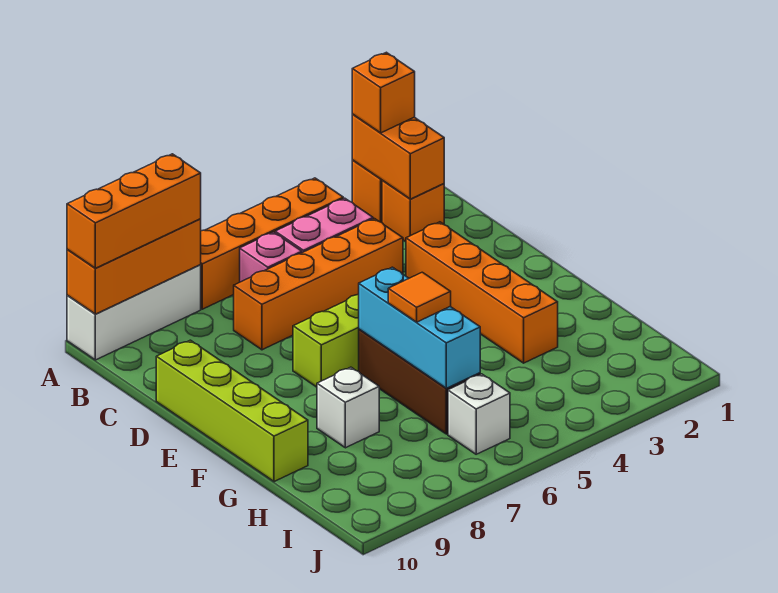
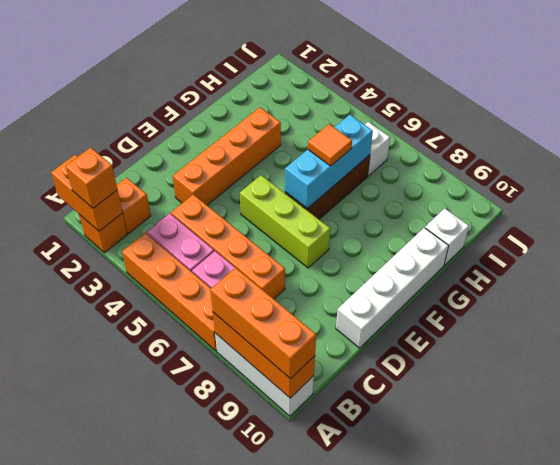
orange brick A2:B2 level 2 -> orange brick A1:A2 level 2
lime brick D10:G10 level 1 -> white brick D10:G10 level 1
white brick G8 level 1 -> white brick H10 level 1

